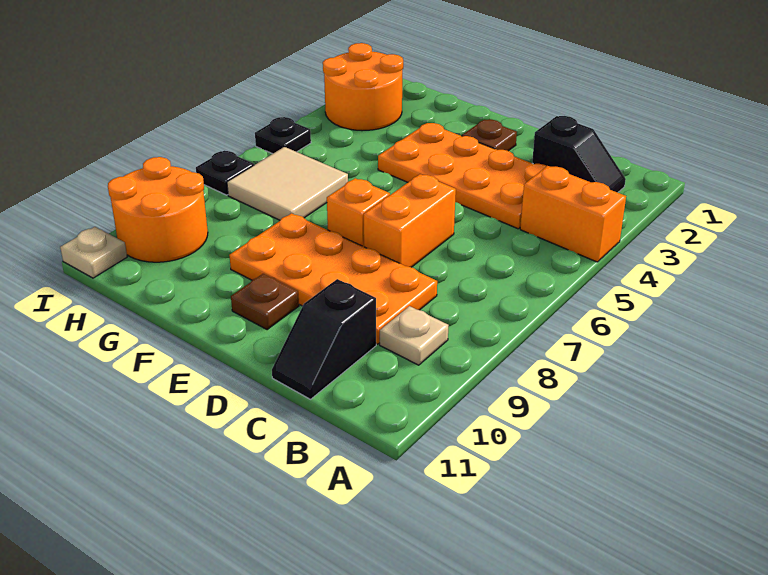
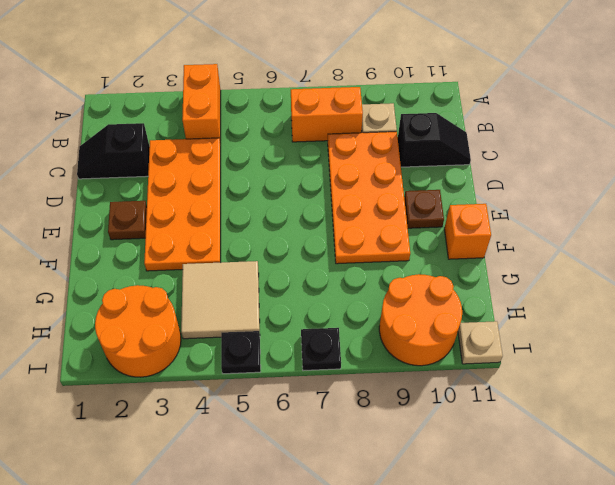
black slope B2:C2 level 1 top C -> black slope C1:C2 level 1 top 2
orange brick D6:D7 level 1 -> orange brick B7:B8 level 1
orange brick E7 level 1 -> orange brick F11 level 1
tan tile G6:H7 level 1 -> tan tile G4:H5 level 1

